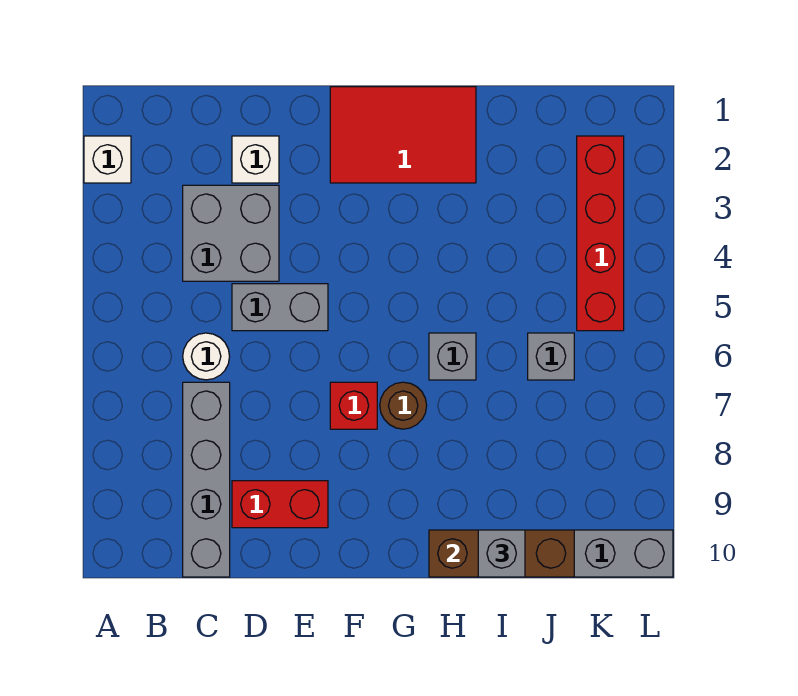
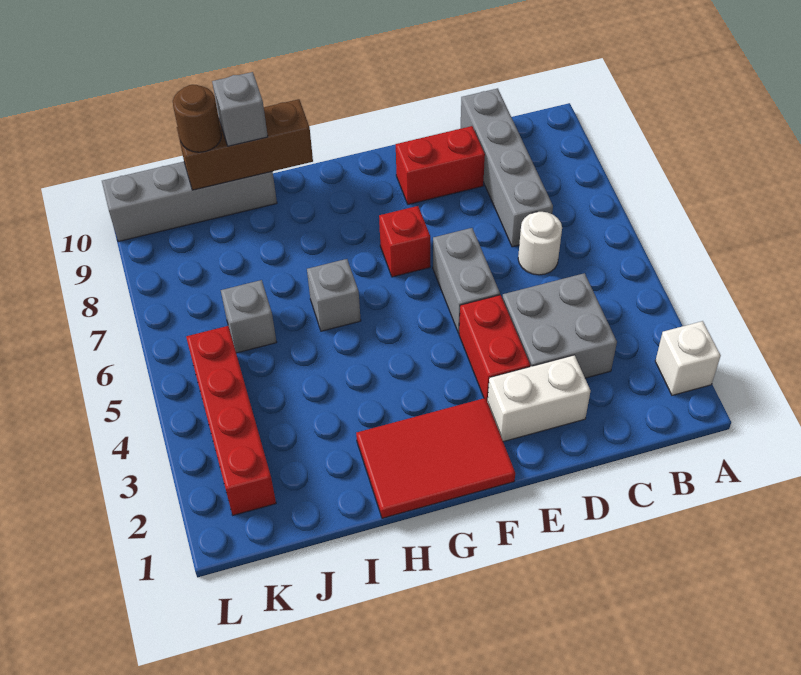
white brick D2 level 1 -> white brick D2:E2 level 1
grey brick D5:E5 level 1 -> grey brick E5:E6 level 1
none -> red brick E3:E4 level 1
brown round brick G7 level 1 -> brown round brick J10 level 3

